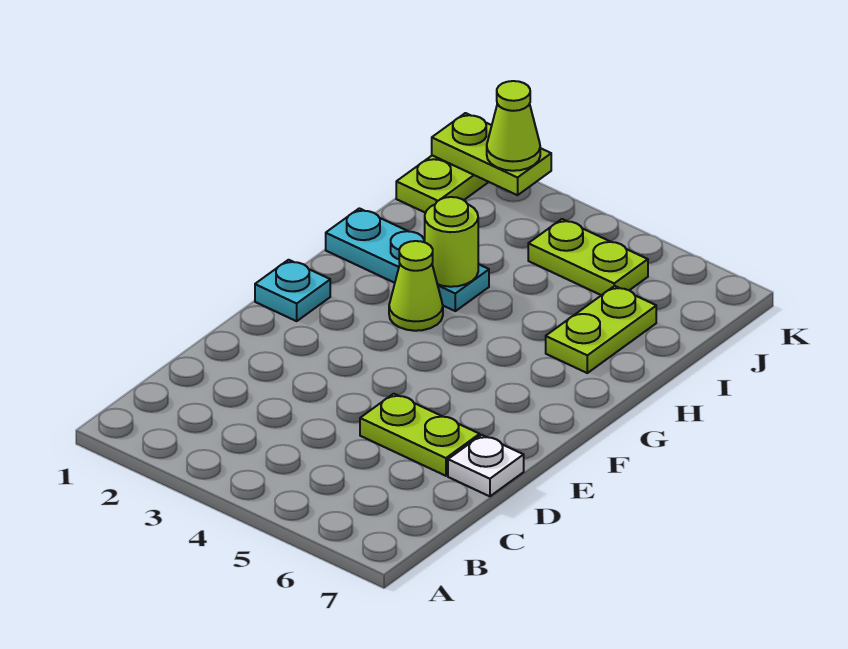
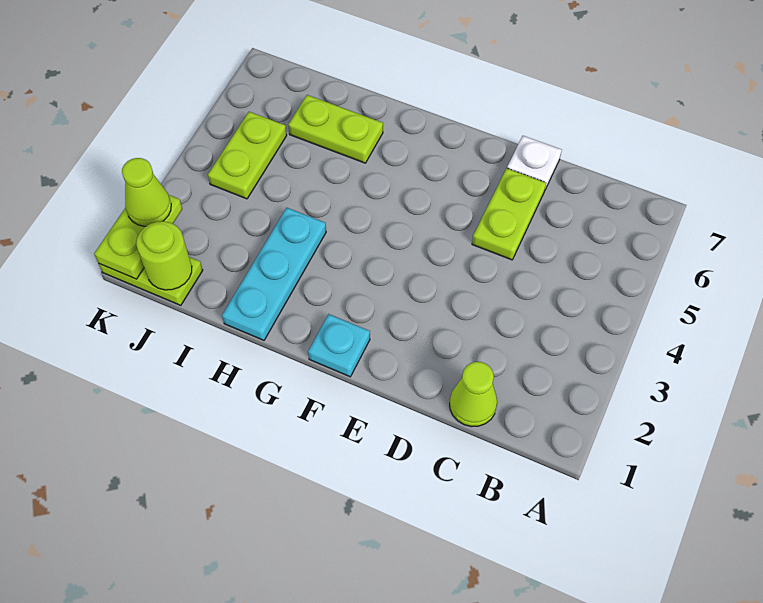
lime cone G3 level 1 -> lime cone C1 level 1
lime round brick H3 level 2 -> lime round brick J1 level 2

